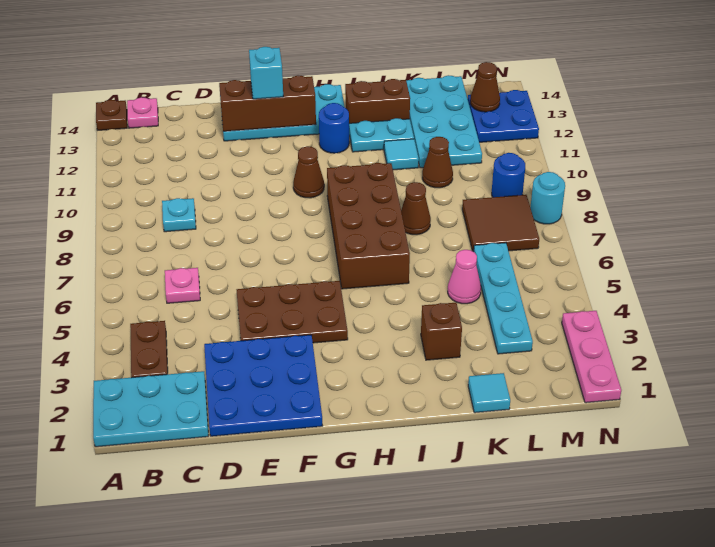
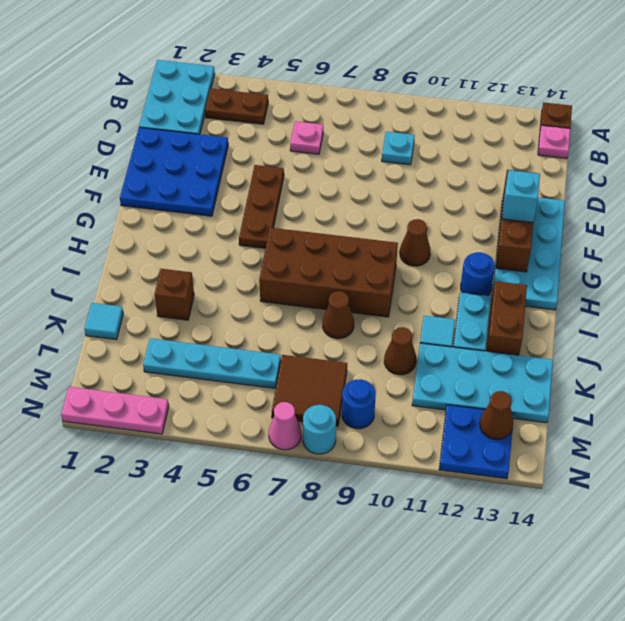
brown plate E4:G5 level 1 -> brown plate E5:G5 level 1
pink cone K5 level 1 -> pink cone N7 level 1

